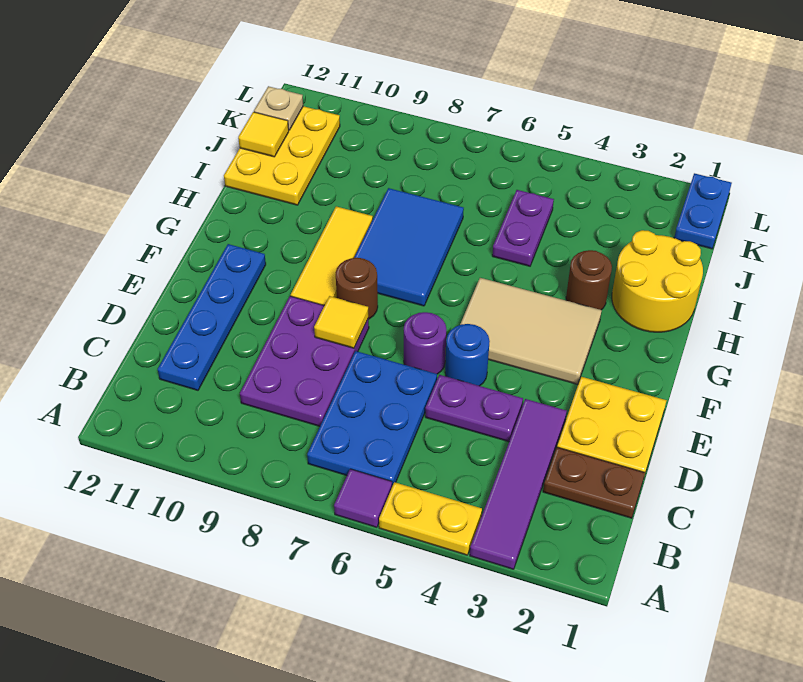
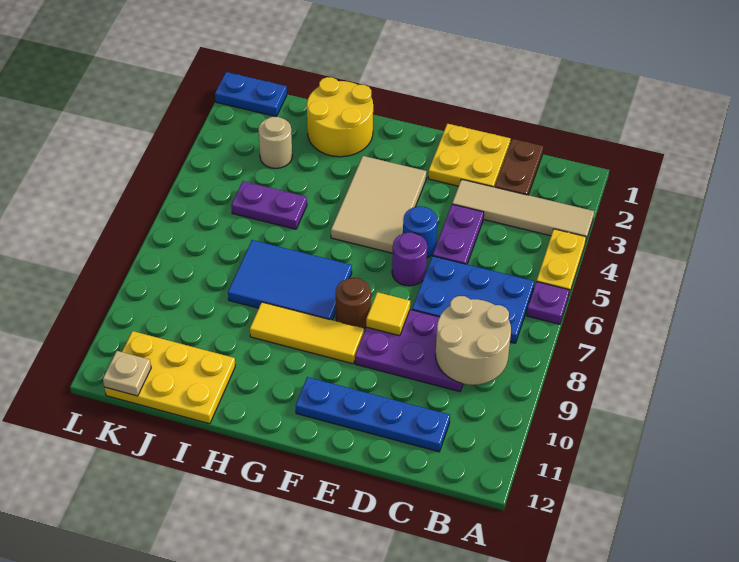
purple tile A3:D3 level 1 -> tan tile A3:D3 level 1
purple tile A6 level 1 -> purple plate A6 level 1
none -> tan round brick B8:C9 level 2
brown round brick H3 level 1 -> none
none -> tan round brick J3 level 1
yellow tile J12 level 2 -> none

